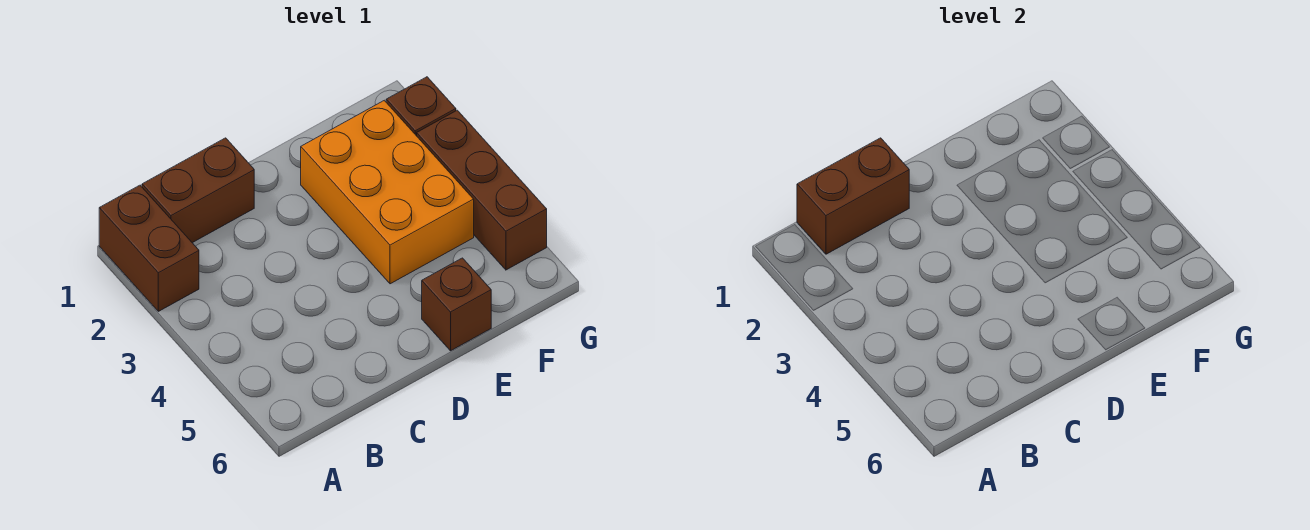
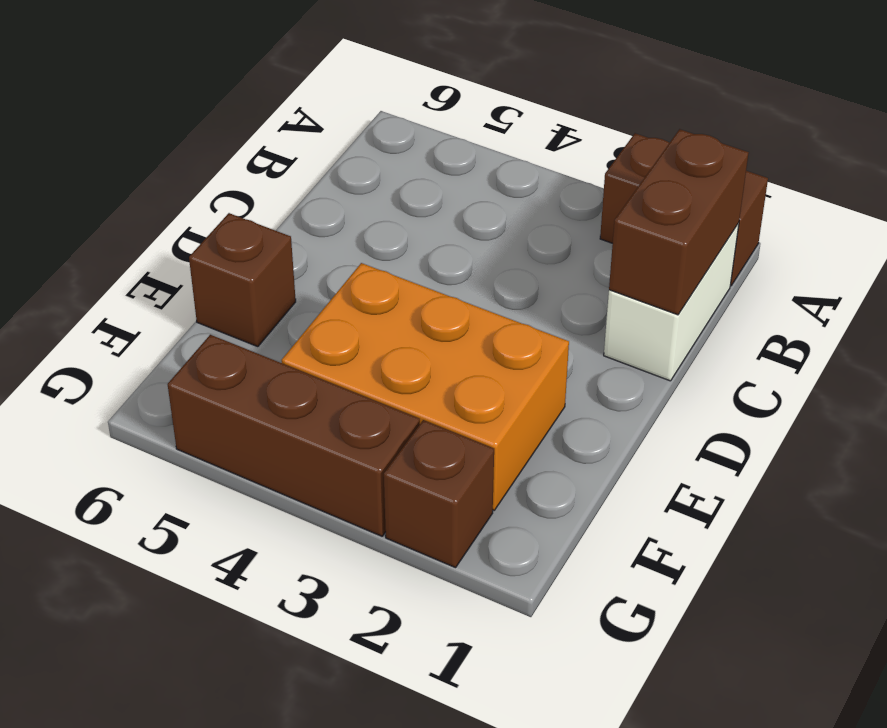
brown brick B1:C1 level 1 -> white brick B1:C1 level 1

